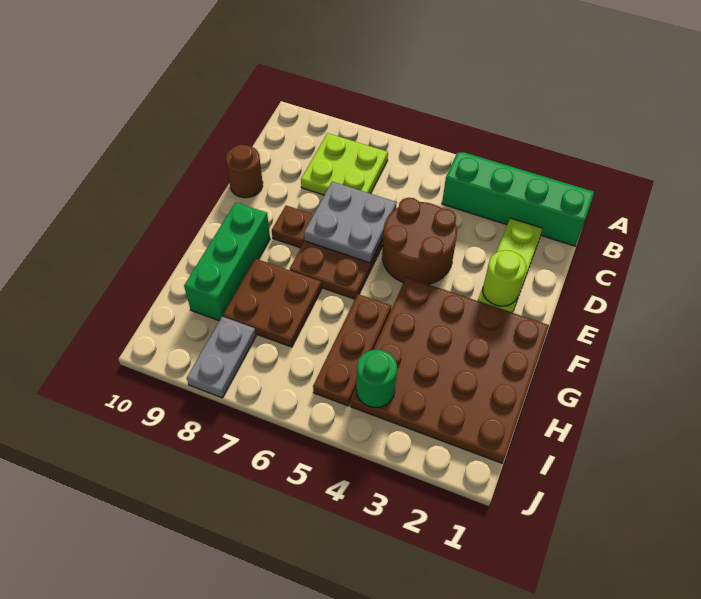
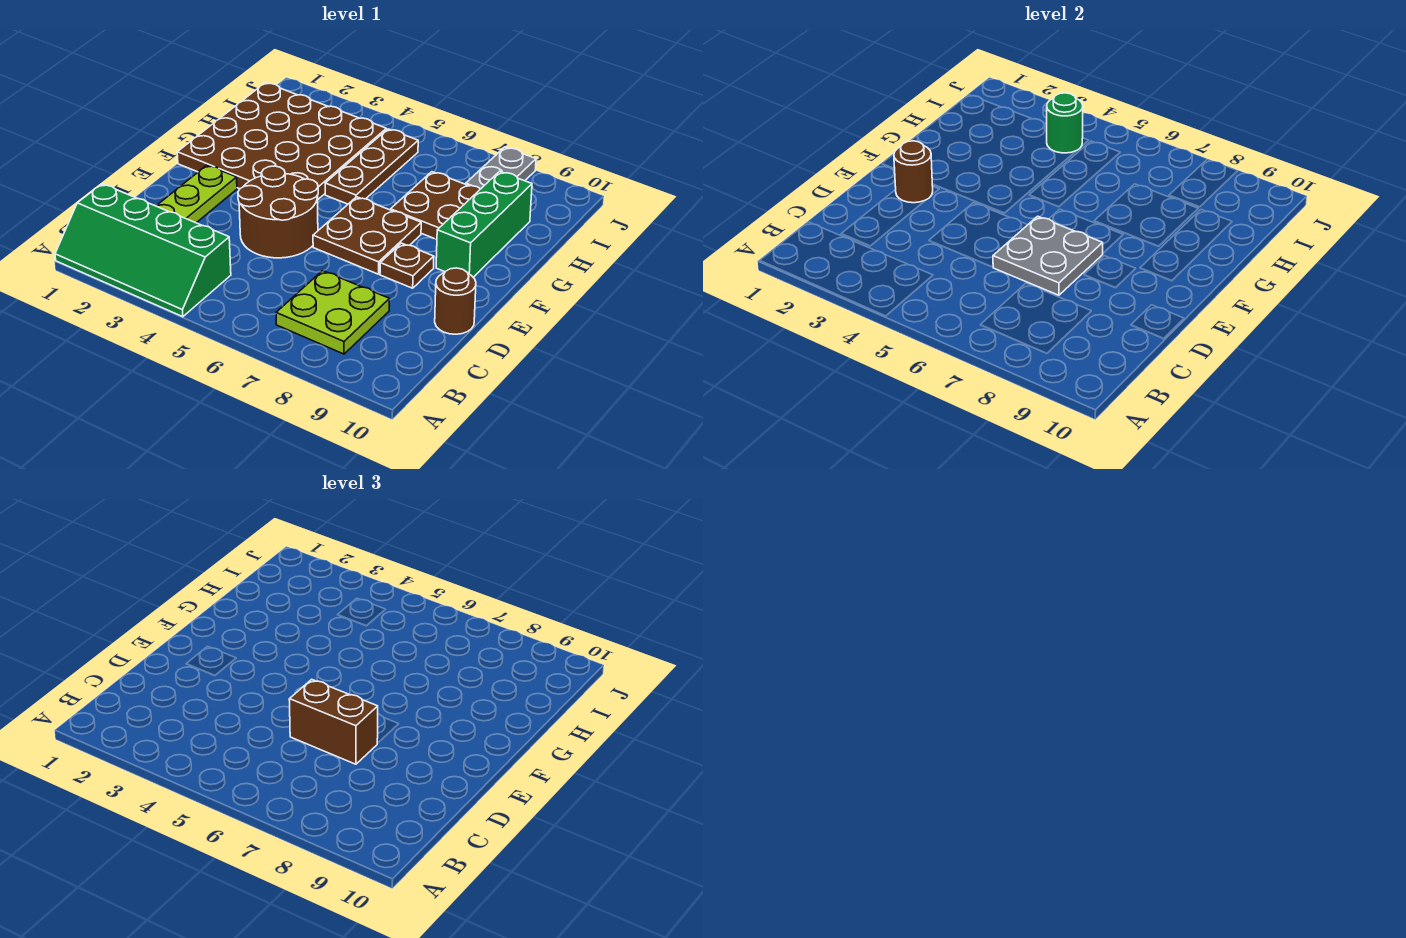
none -> brown brick D6:D7 level 3
lime round brick E2 level 2 -> brown round brick E2 level 2

